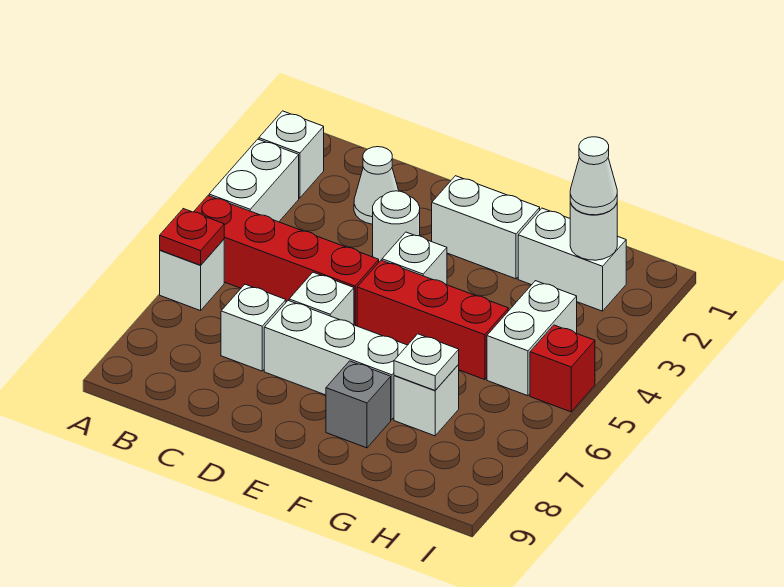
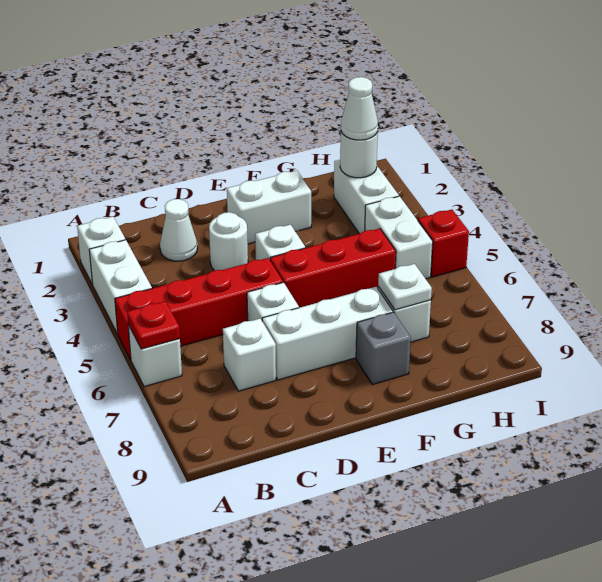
white brick G2:H2 level 1 -> white brick H2:H3 level 1

